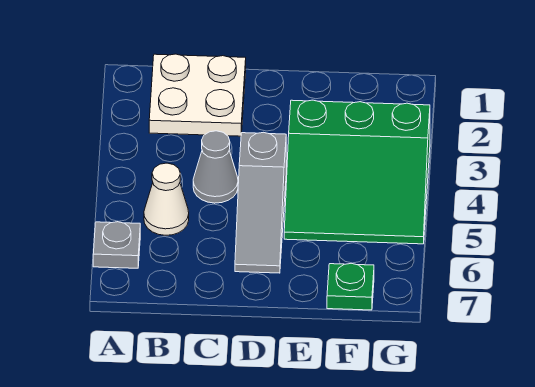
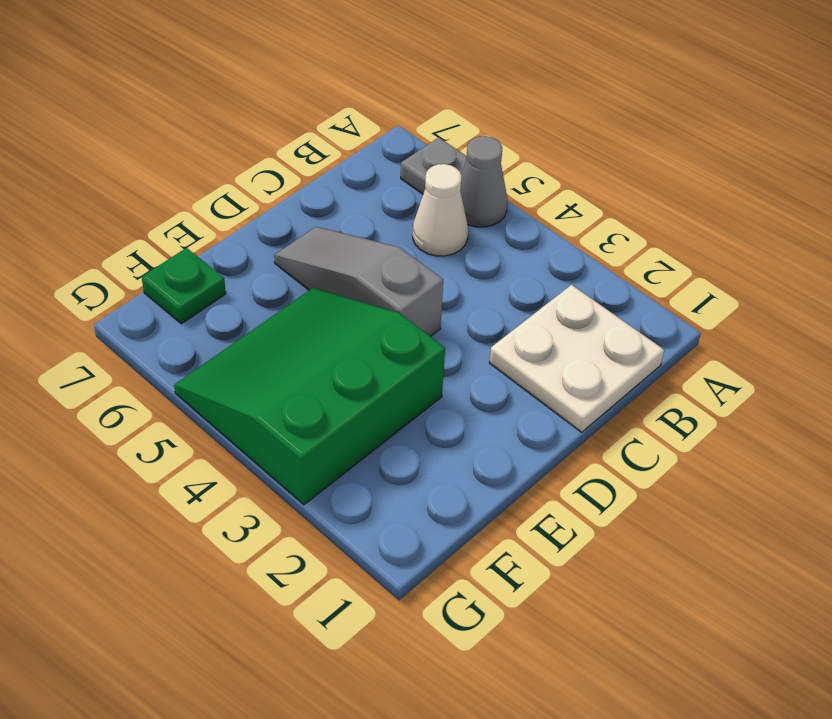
grey cone C4 level 1 -> grey cone A5 level 1

